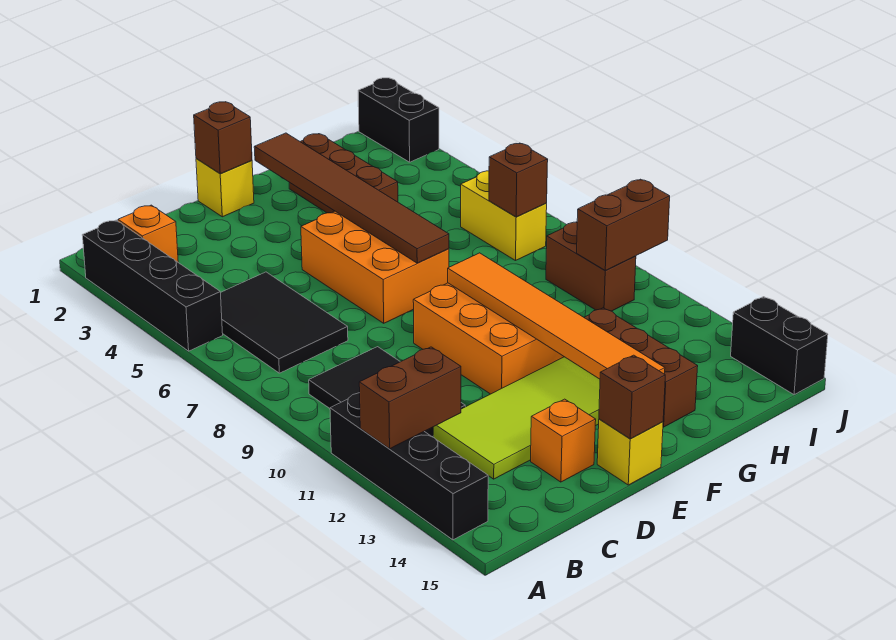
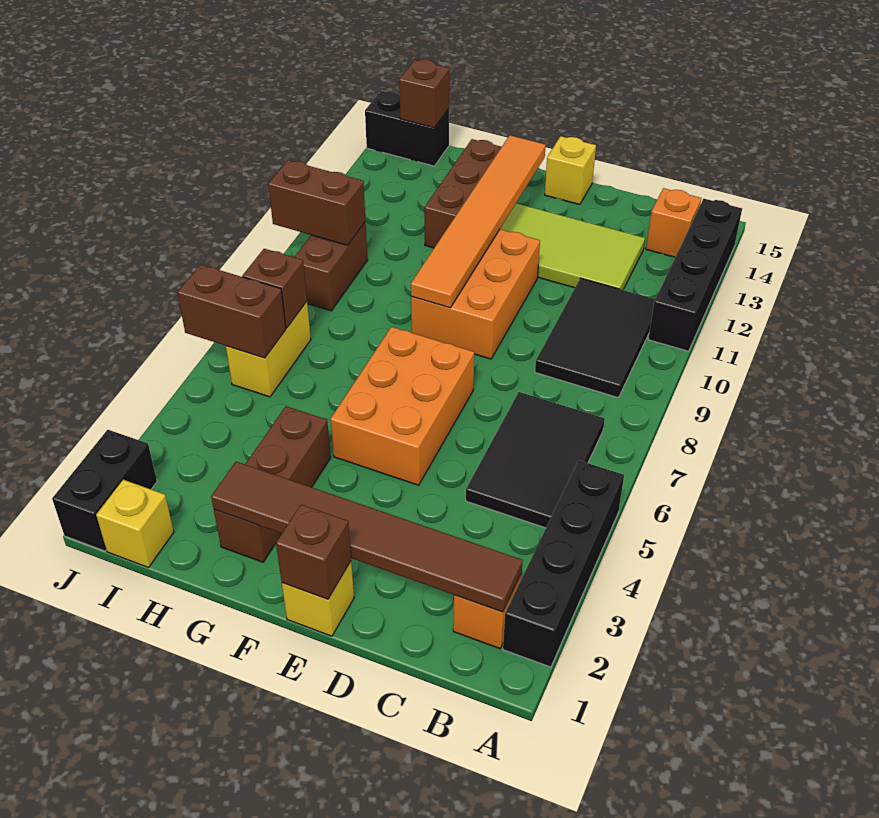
brown brick A12:B12 level 2 -> brown brick I6:J6 level 2
orange brick D14 level 1 -> orange brick B14 level 1
brown brick E15 level 2 -> brown brick I15 level 2
brown tile F2:F7 level 2 -> brown tile B2:G2 level 2
none -> yellow brick I1 level 1
black brick J14:J15 level 1 -> black brick I15:J15 level 1

